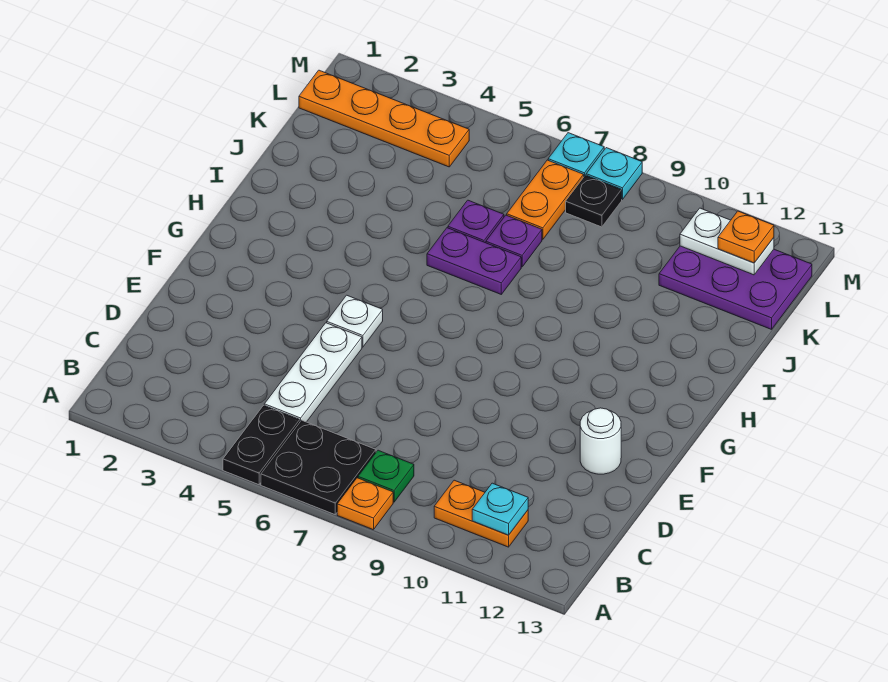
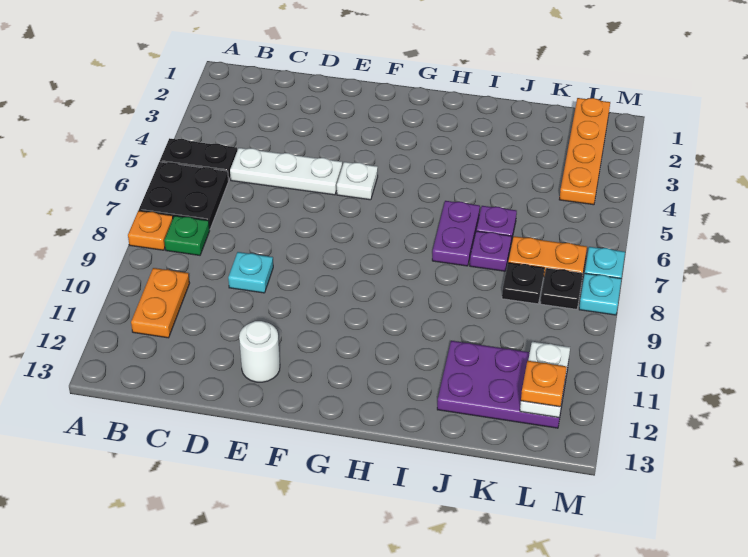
cyan plate B11 level 2 -> cyan plate D9 level 1
none -> black plate K8 level 1
purple plate K11:L13 level 1 -> purple plate J11:L12 level 1

